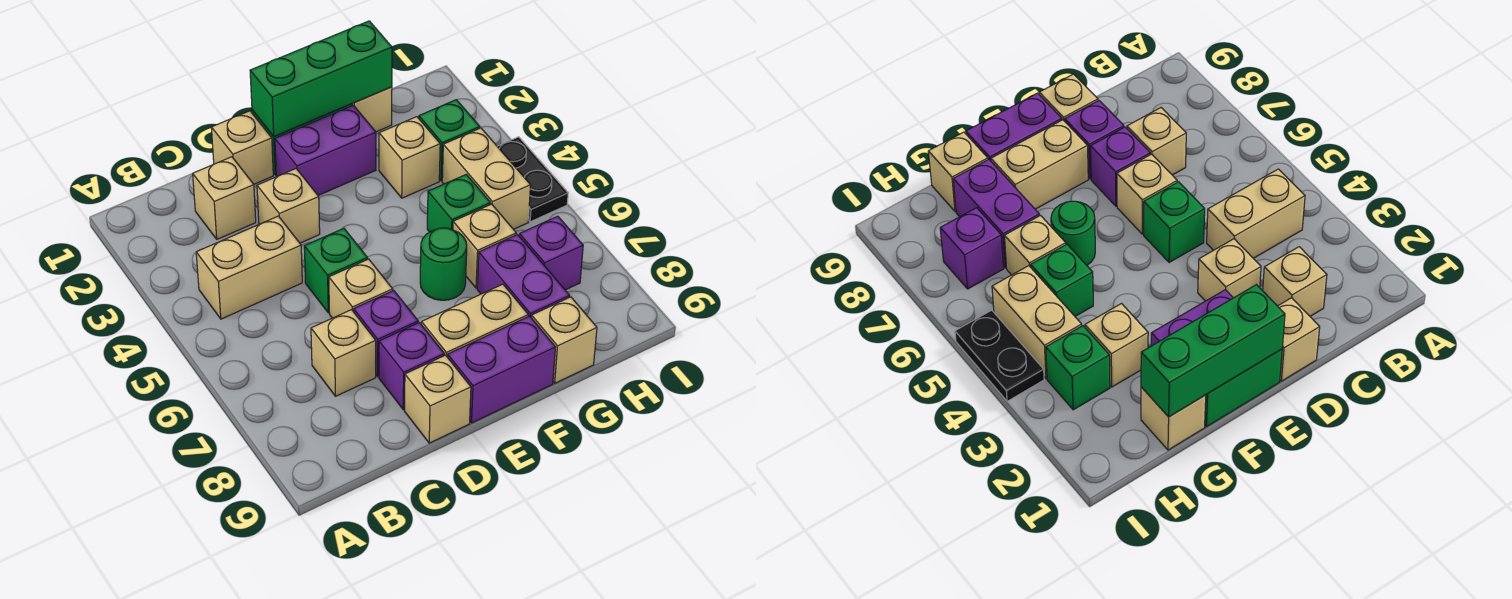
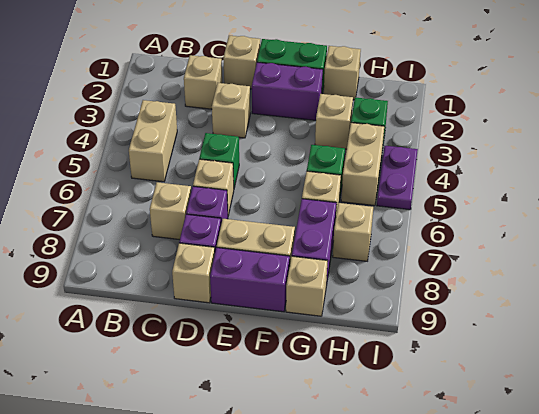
tan brick B4:C4 level 1 -> tan brick B4:B5 level 1
green brick E1:G1 level 2 -> none
green round brick F6 level 1 -> none
purple brick H7 level 1 -> tan brick H7 level 1
black plate I4:I5 level 1 -> purple plate I4:I5 level 1

